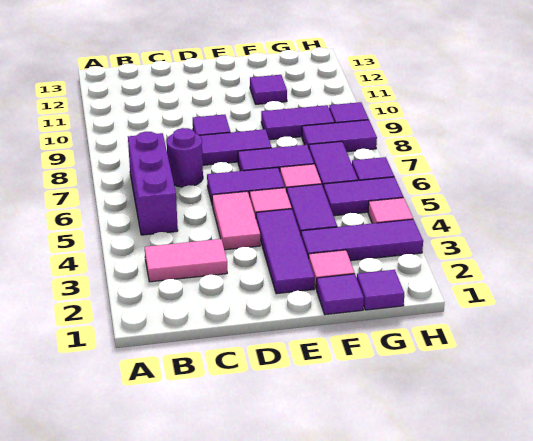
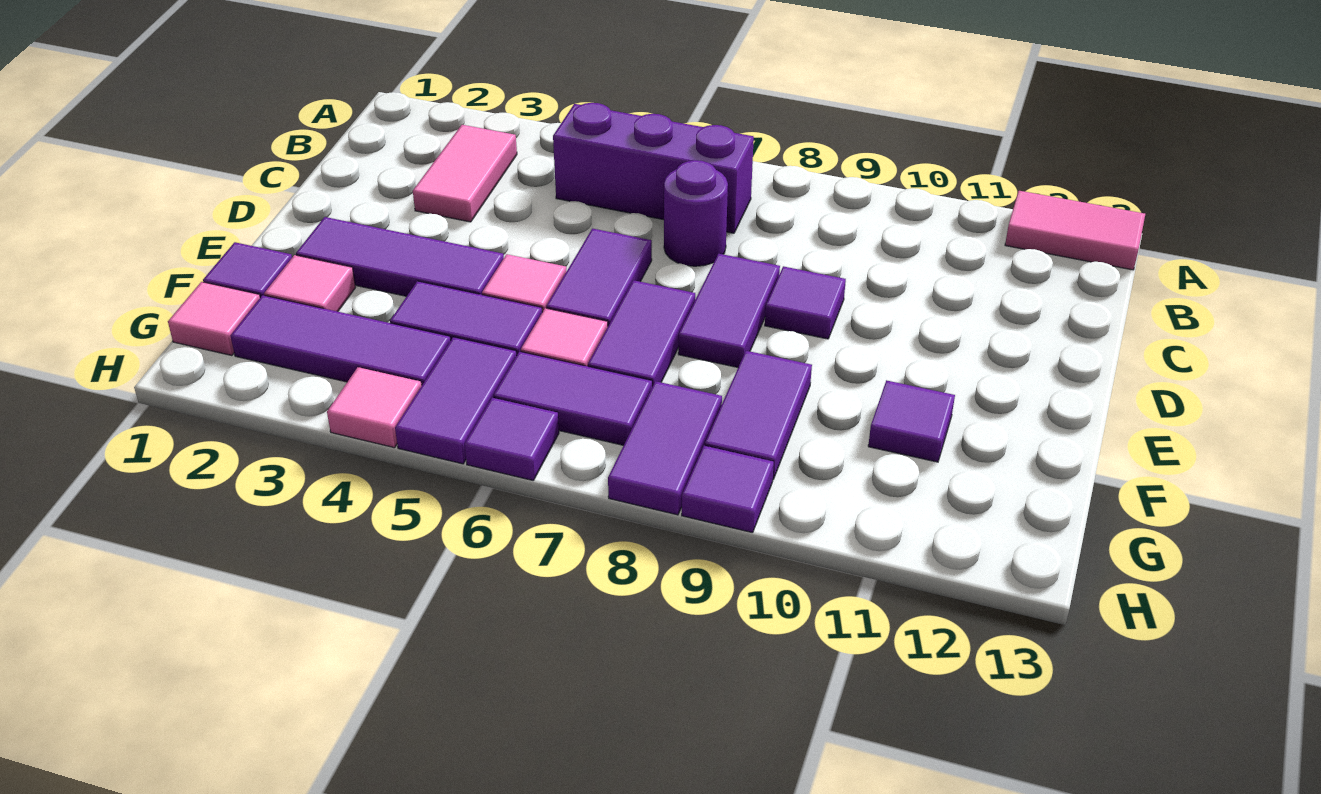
pink tile D4:D5 level 1 -> pink tile A12:A13 level 1
purple tile F3:H3 level 1 -> purple tile G2:G4 level 1
purple tile G1 level 1 -> pink tile G1 level 1

